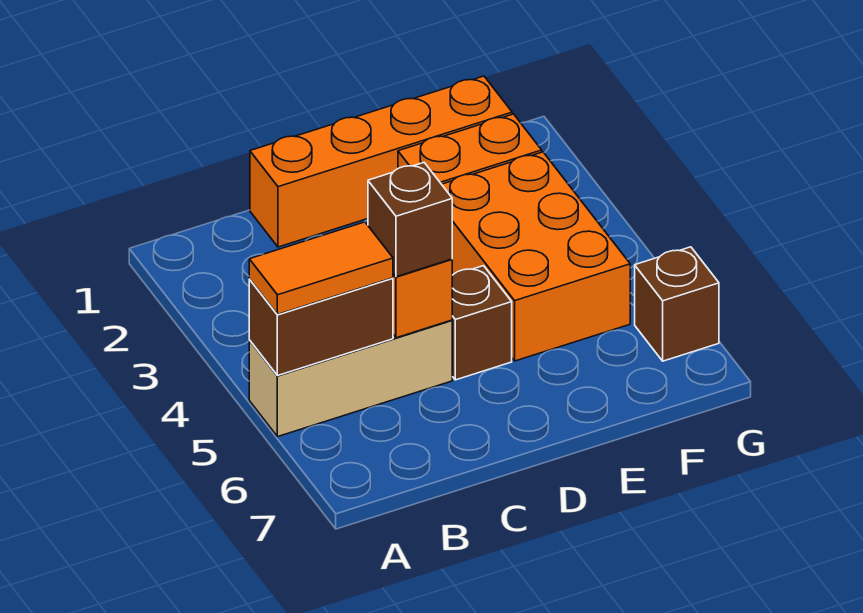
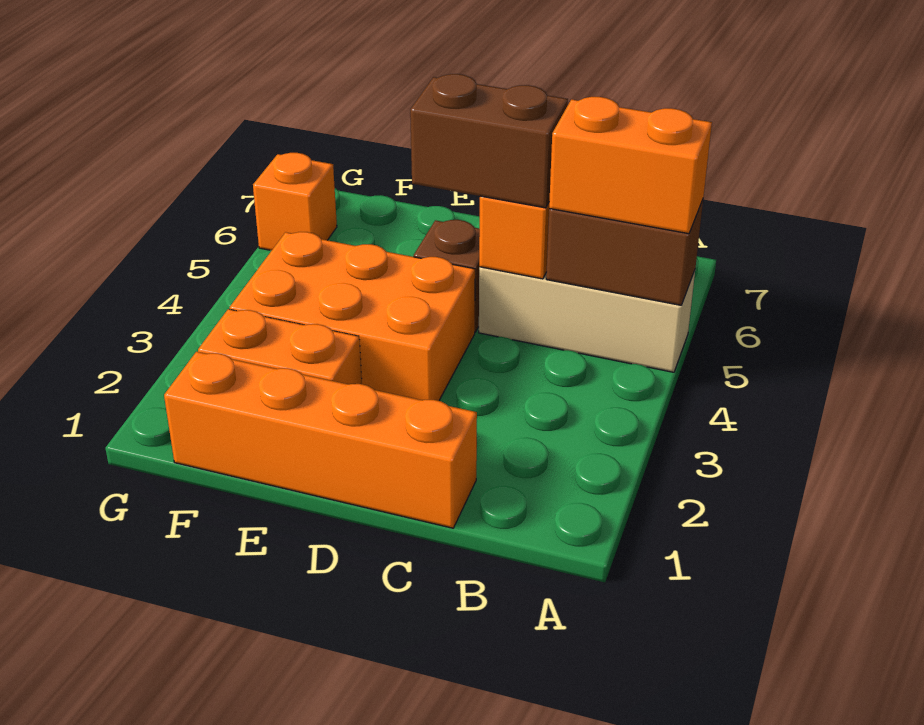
orange tile A5:B5 level 3 -> orange brick A5:B5 level 3
brown brick C5 level 3 -> brown brick C5:D5 level 3
orange brick E3:F5 level 1 -> orange brick D3:F4 level 1
brown brick G6 level 1 -> orange brick G6 level 1

